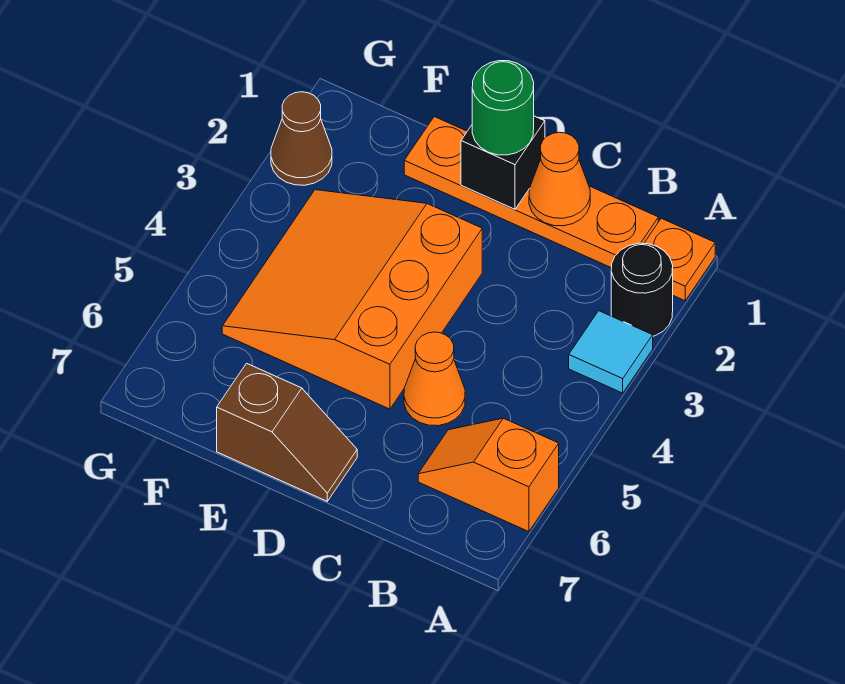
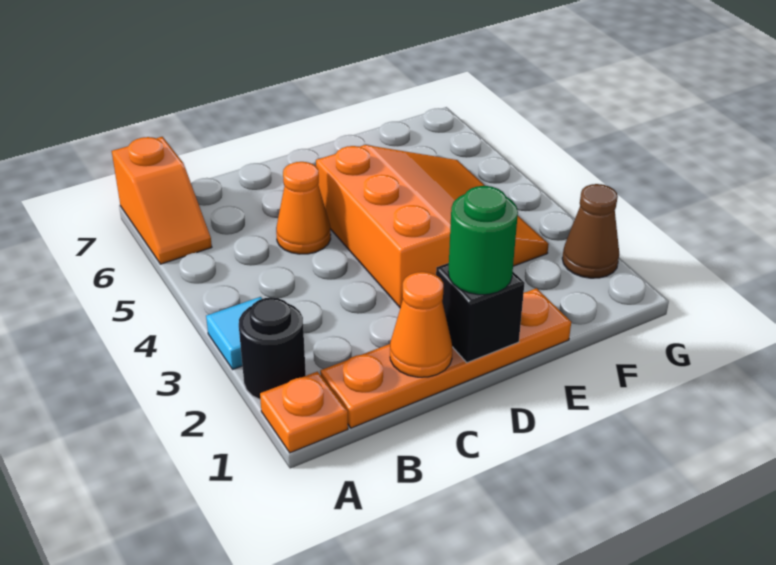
orange slope A6:B6 level 1 top A -> orange slope A6:A7 level 1 top 7
brown slope D7:E7 level 1 top E -> none

